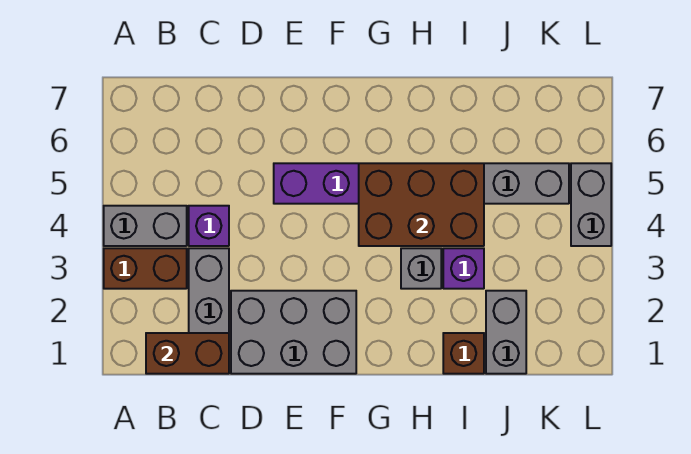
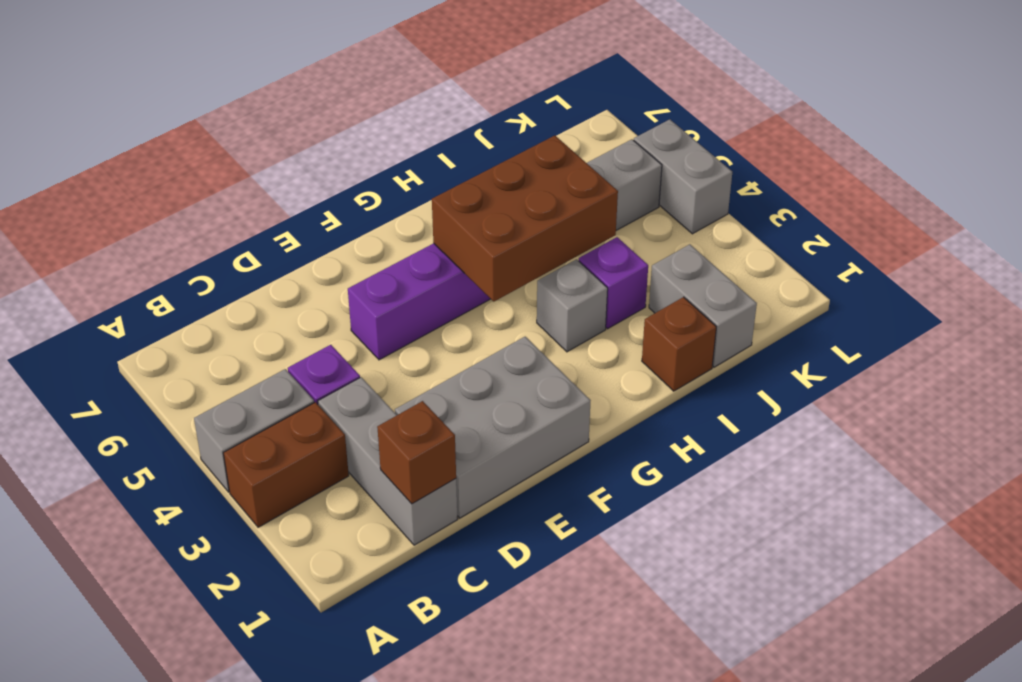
brown brick B1:C1 level 2 -> brown brick C1 level 2

